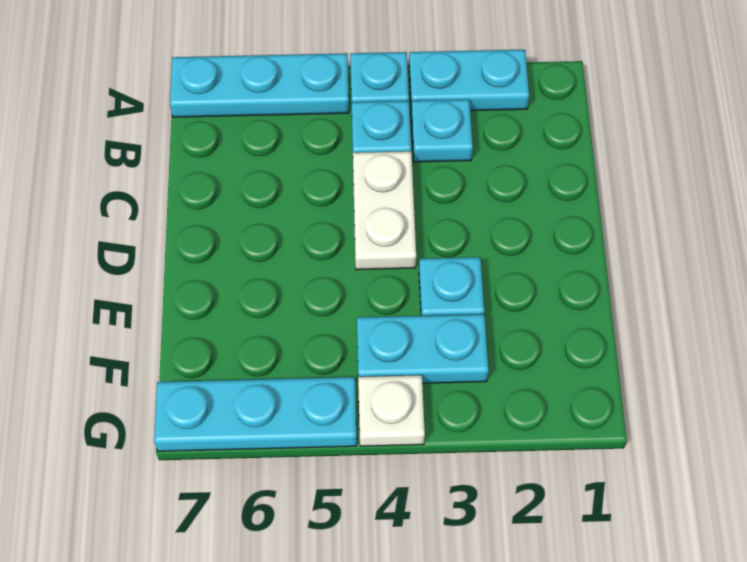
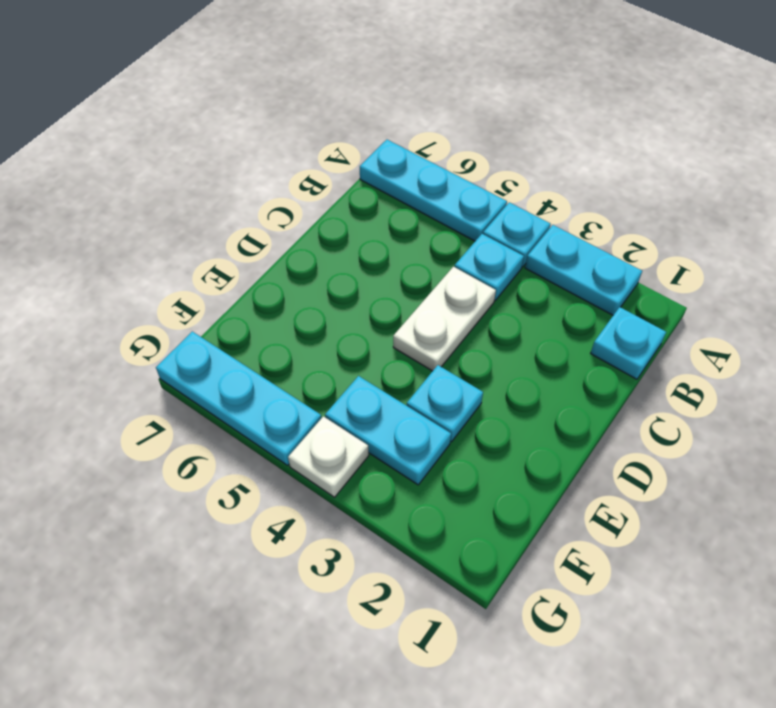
cyan plate B3 level 1 -> cyan plate B1 level 1

